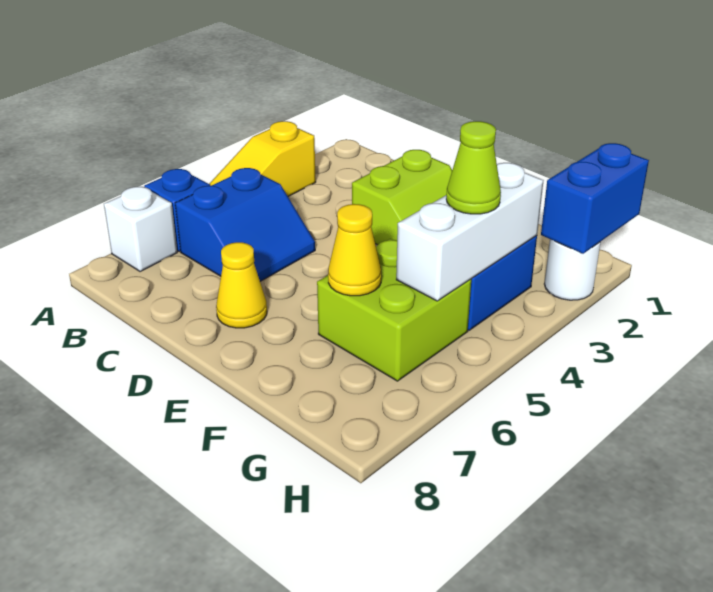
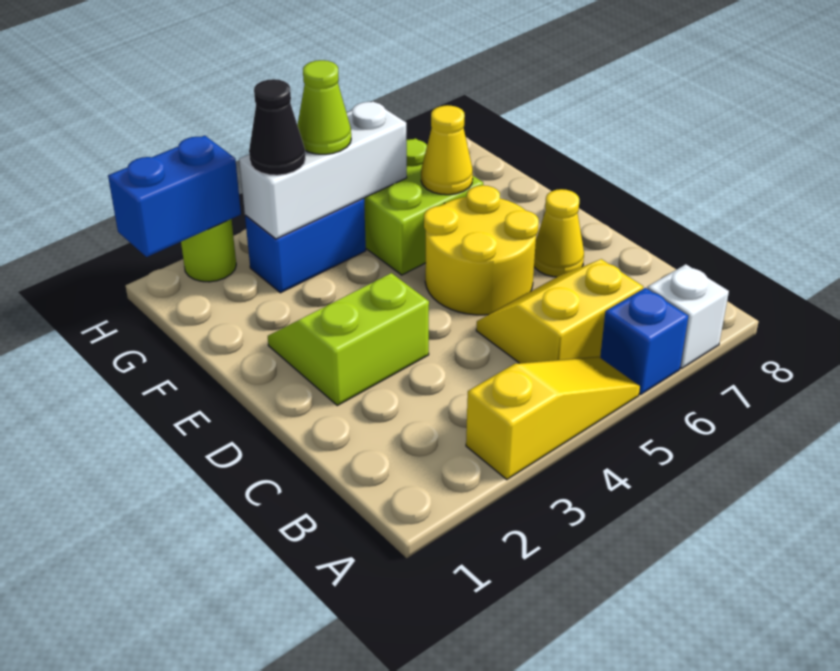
blue slope B5:C6 level 1 top B -> yellow slope B5:C6 level 1 top B
none -> yellow round brick D5:E6 level 1
none -> black cone G3 level 3
white round brick H2 level 1 -> lime round brick H2 level 1

